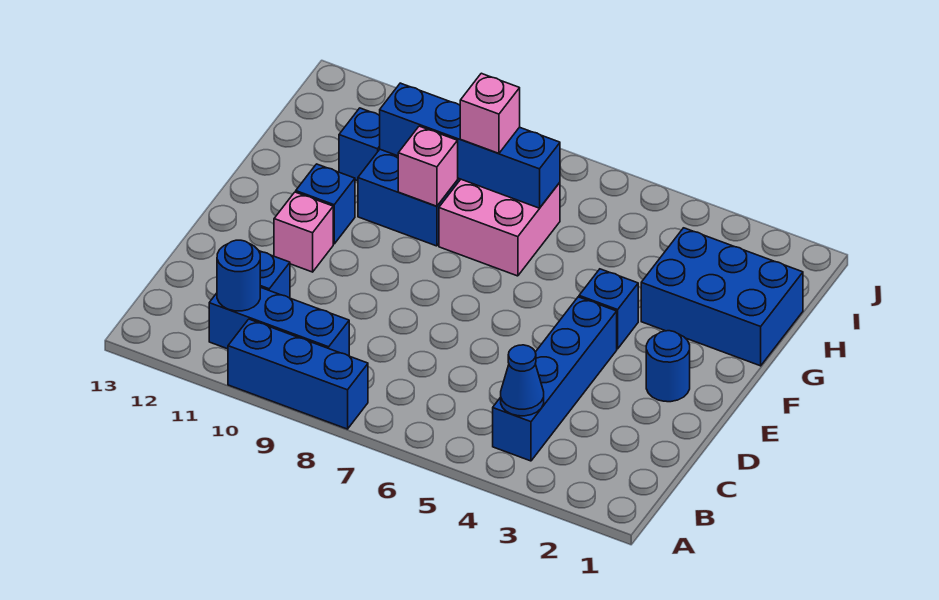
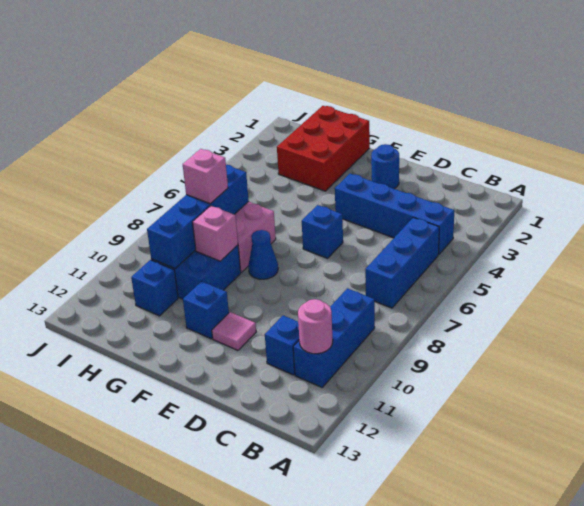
blue brick A8:A10 level 1 -> blue brick B5:B7 level 1
blue cone B4 level 2 -> blue cone F8 level 1
blue round brick B11 level 2 -> pink round brick B11 level 2
pink brick E11 level 1 -> pink tile E11 level 1
blue brick F4 level 1 -> blue brick E6 level 1
blue brick G1:H3 level 1 -> red brick G1:H3 level 1

